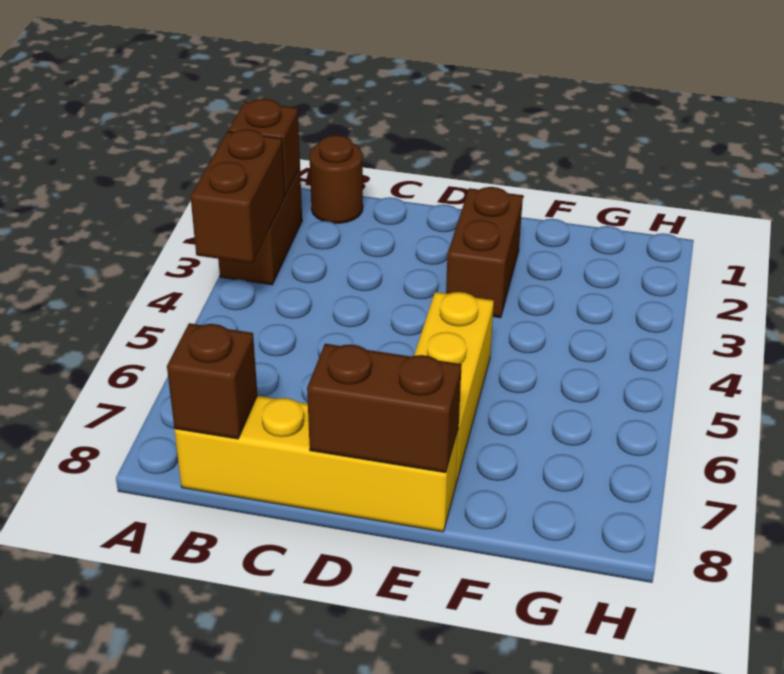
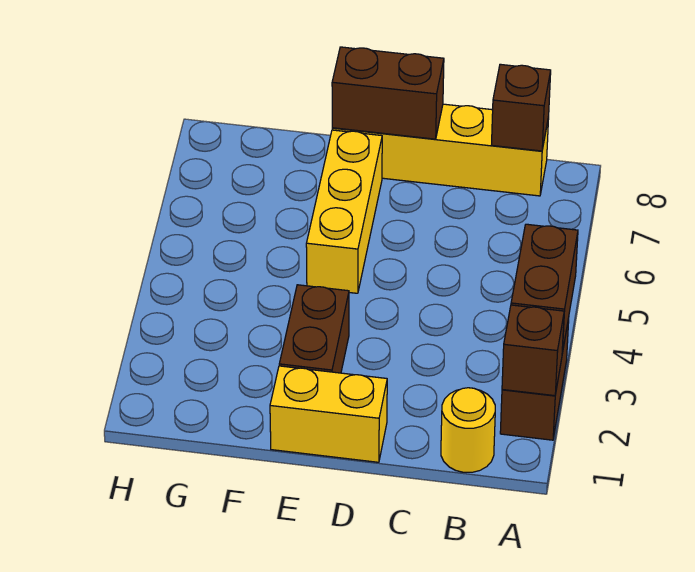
brown round brick B1 level 1 -> yellow round brick B1 level 1
none -> yellow brick D1:E1 level 1

